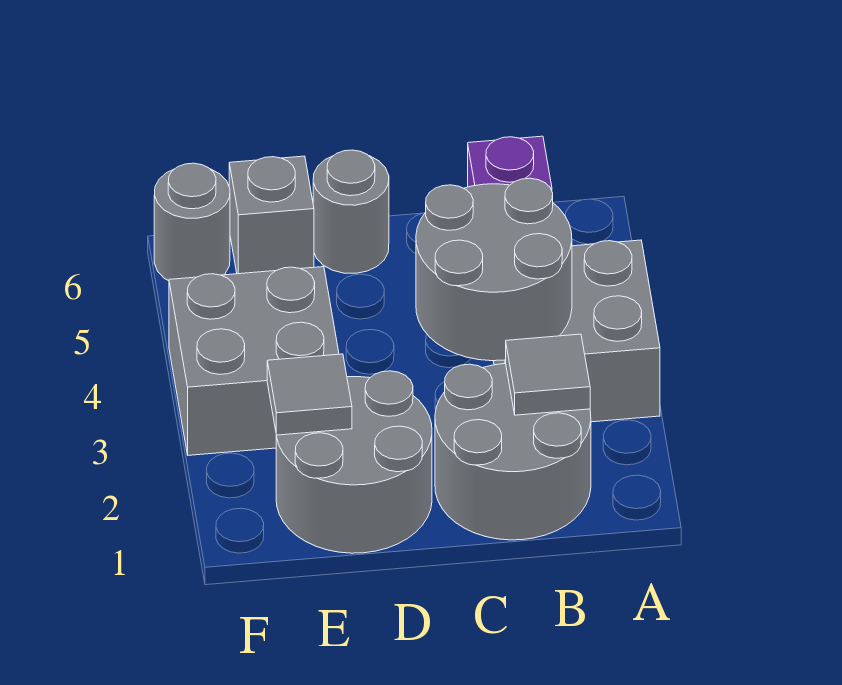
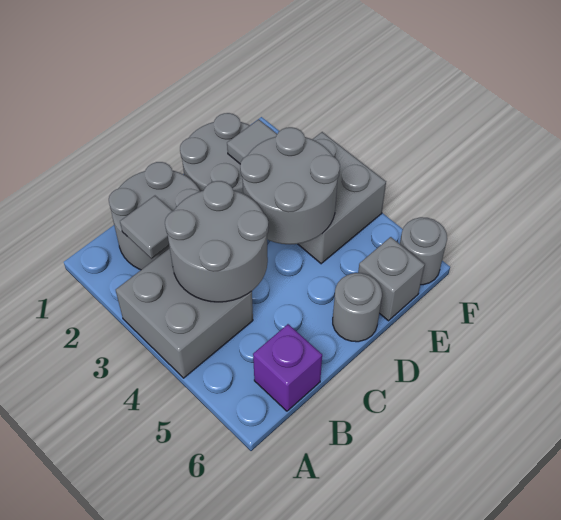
none -> grey round brick D3:E4 level 2

